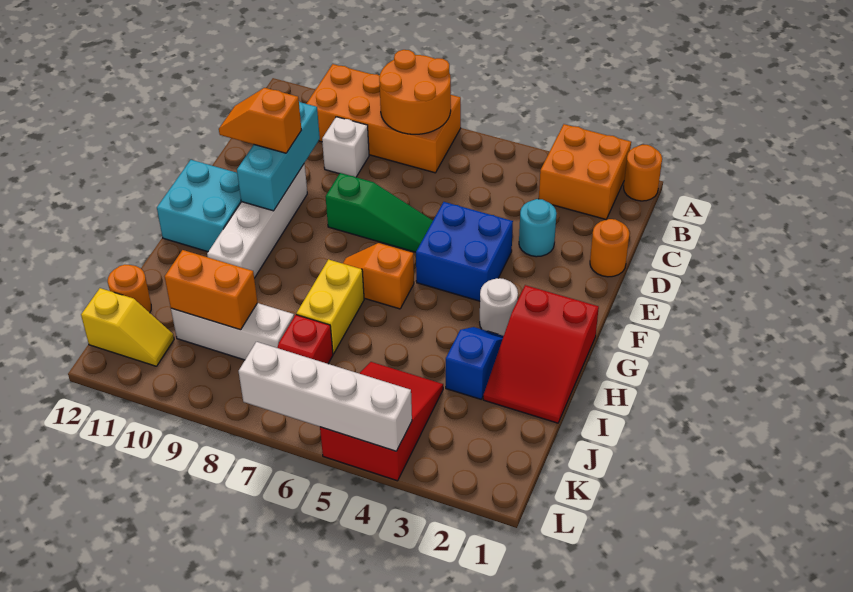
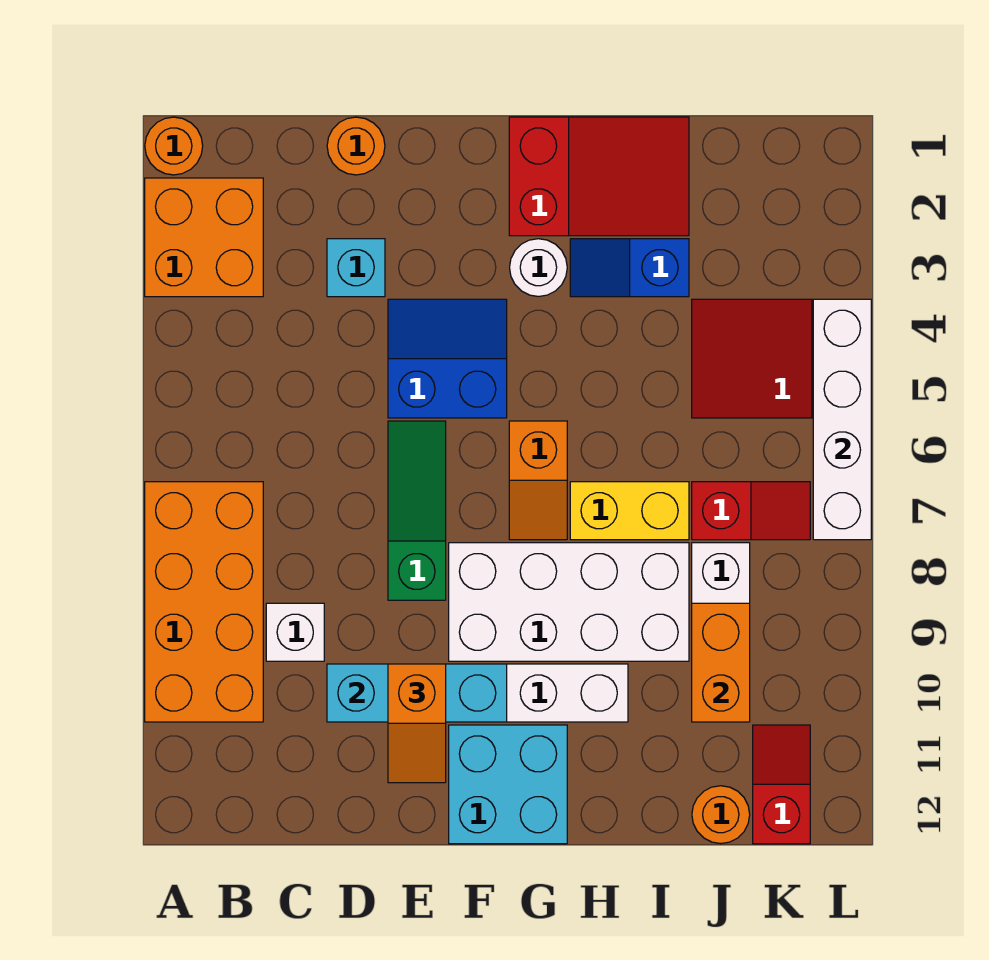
orange round brick A7:B8 level 2 -> none
cyan round brick D3 level 1 -> cyan brick D3 level 1
blue brick E4:F5 level 1 -> blue slope E4:F5 level 1 top 5
none -> white brick F8:I9 level 1
yellow slope K11:K12 level 1 top 12 -> red slope K11:K12 level 1 top 12

